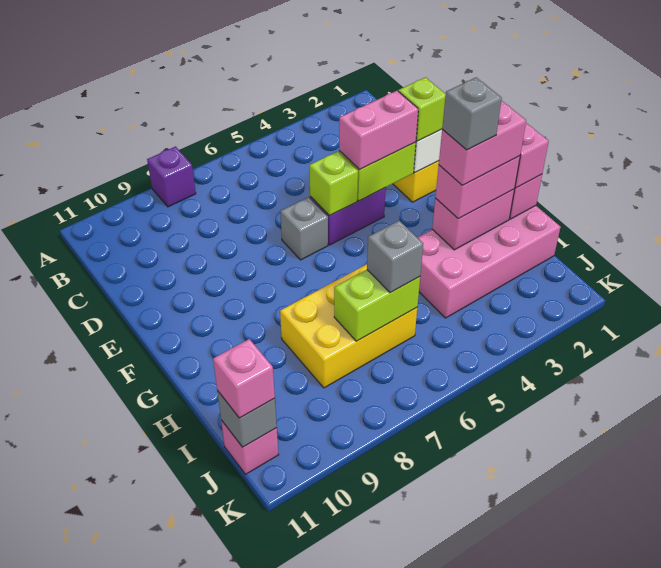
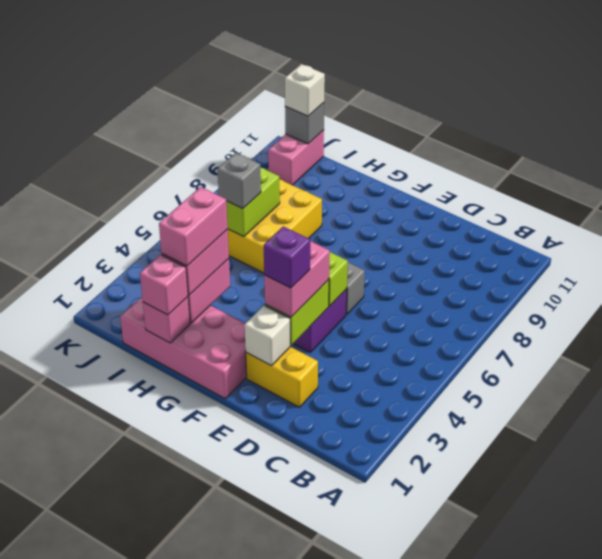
purple brick A8 level 1 -> purple brick E3 level 4
lime brick E2 level 3 -> none
pink brick H1:I4 level 1 -> pink brick F1:I2 level 1
grey brick H3 level 5 -> none
pink brick J11 level 1 -> pink brick J10:J11 level 1
pink brick J11 level 3 -> white brick J11 level 3

